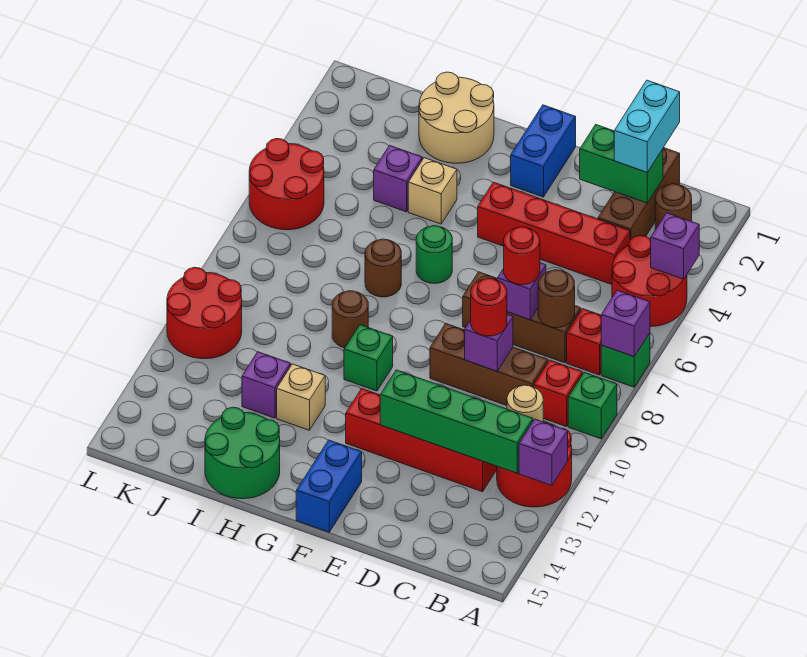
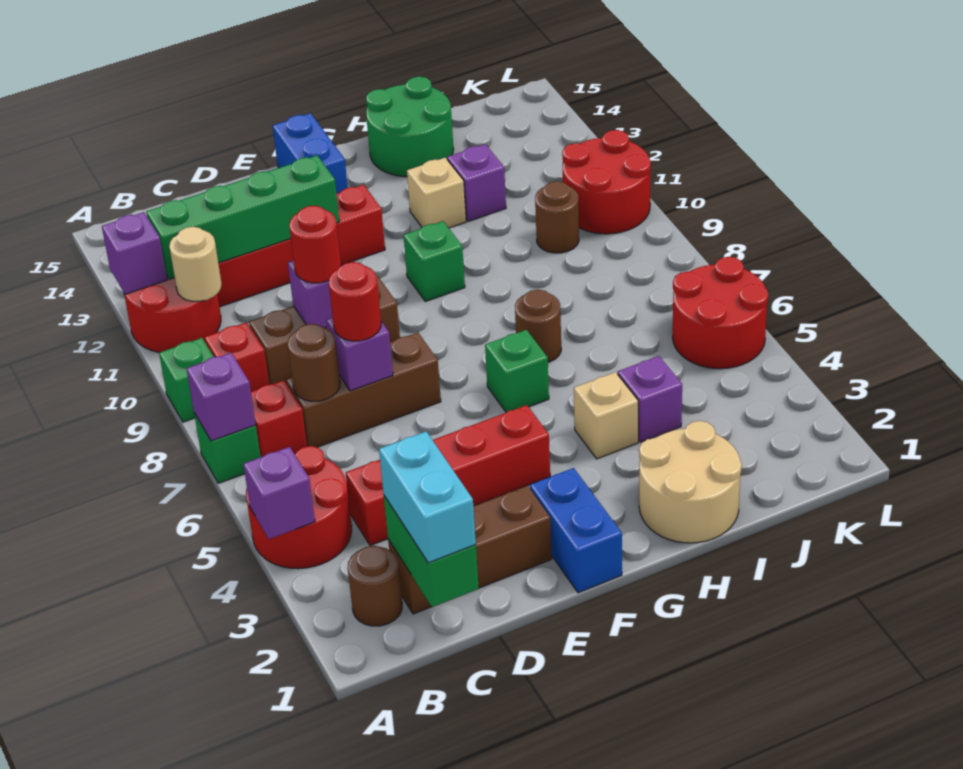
brown brick C1:C3 level 1 -> brown brick C2:E2 level 1
green brick C2:D2 level 2 -> green brick C1:C2 level 2
green round brick G6 level 1 -> green brick G6 level 1
brown round brick H9 level 1 -> brown round brick J10 level 1

